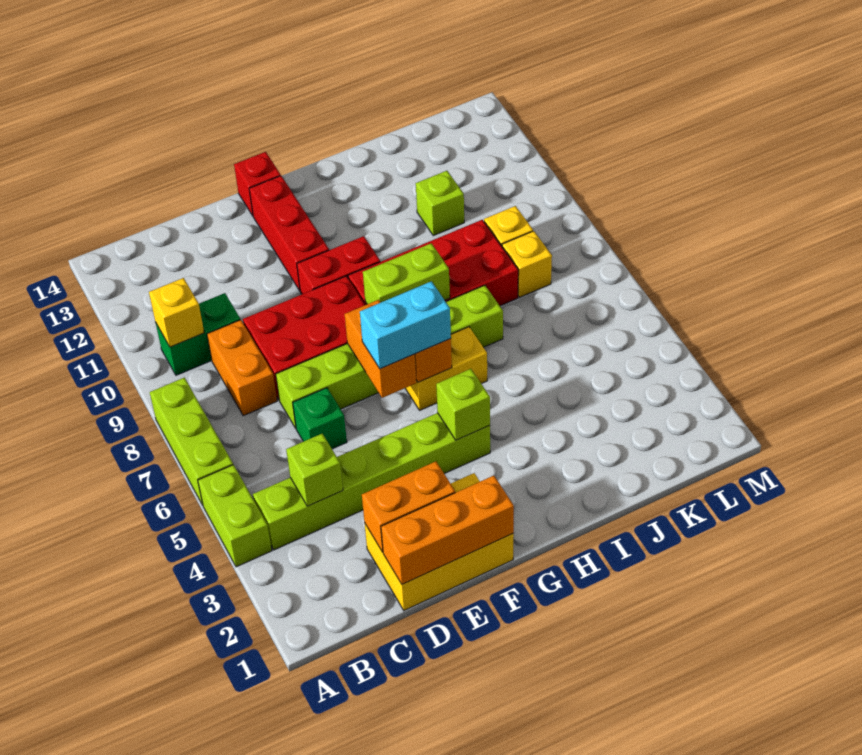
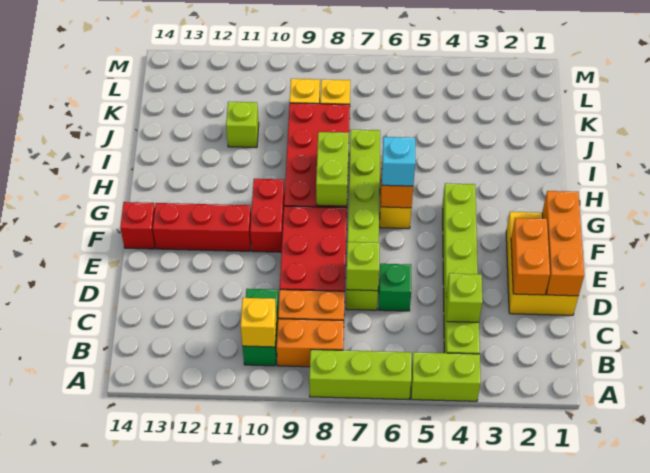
orange brick F6:F7 level 2 -> orange brick B8:B9 level 1
cyan brick F6:G6 level 3 -> cyan brick G6 level 3
lime brick G4 level 2 -> lime brick D7 level 2

